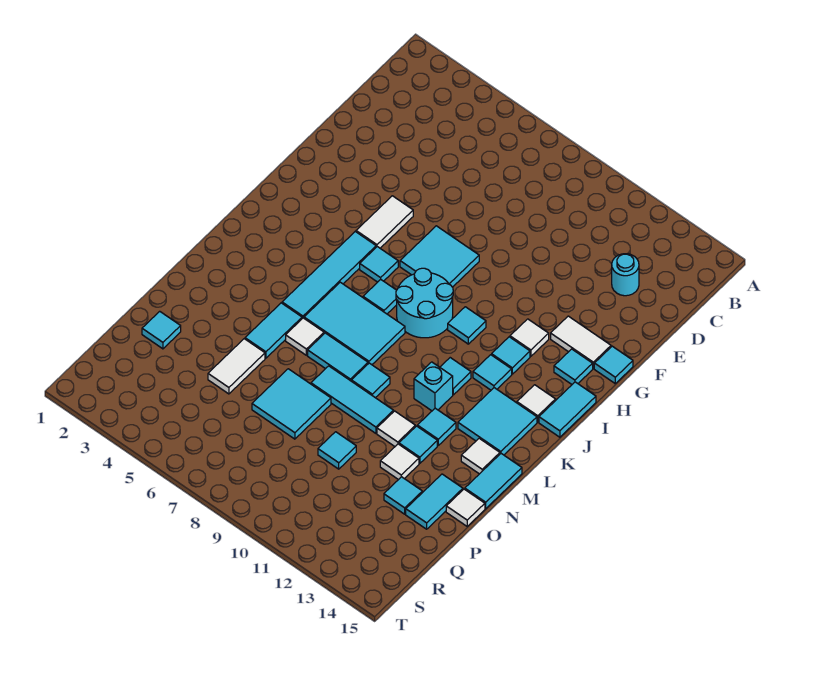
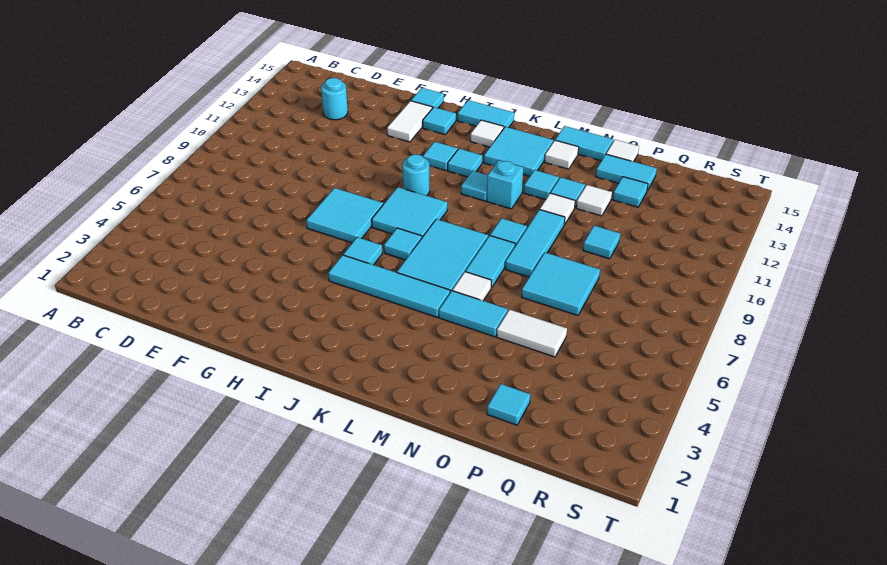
white tile G5:H5 level 1 -> none
white tile H12 level 1 -> none
cyan round brick I8:J9 level 1 -> cyan tile I8:J9 level 1
cyan tile I10 level 1 -> cyan round brick I10 level 1

